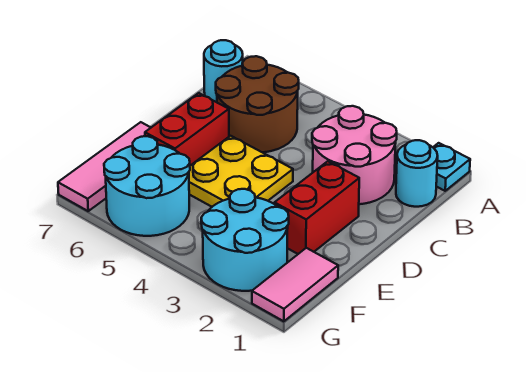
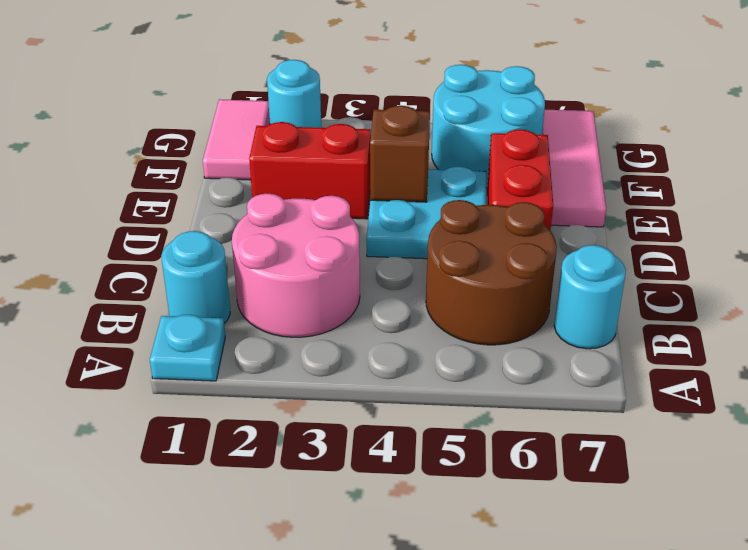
red brick D2:E2 level 1 -> red brick E2:E3 level 1
yellow plate D4:E5 level 1 -> cyan plate D4:E5 level 1
none -> brown brick E4 level 2
cyan round brick F2:G3 level 1 -> cyan round brick G2 level 1

